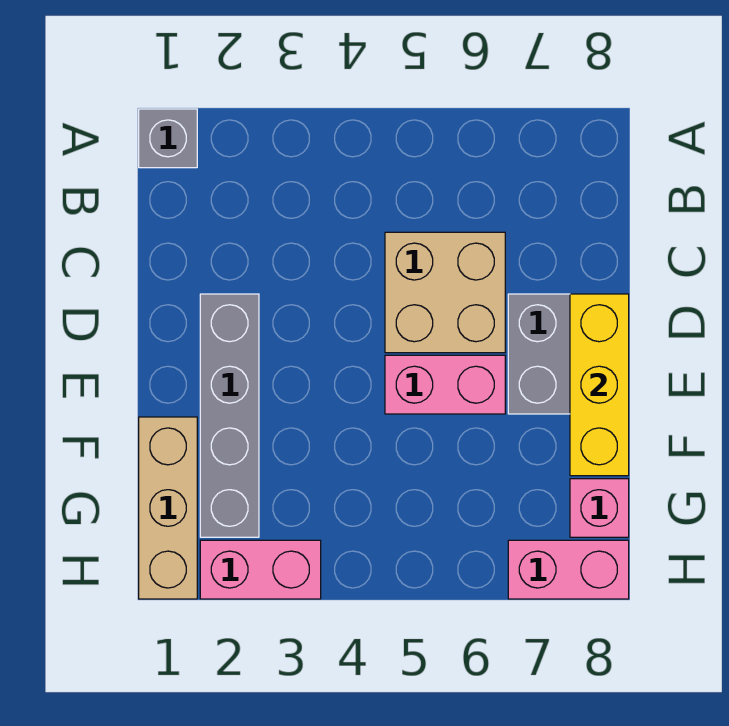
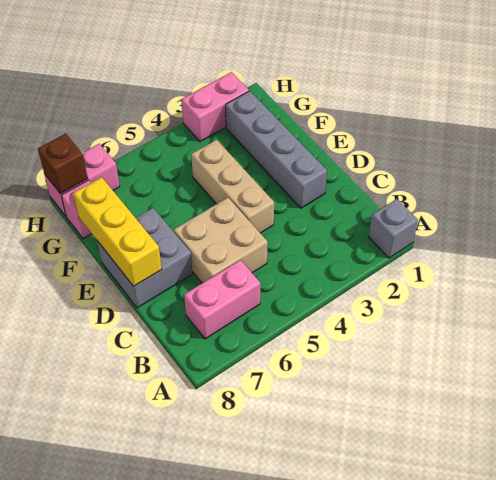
pink brick E5:E6 level 1 -> pink brick B6:B7 level 1
tan brick F1:H1 level 1 -> tan brick D4:F4 level 1
none -> brown brick H8 level 2

